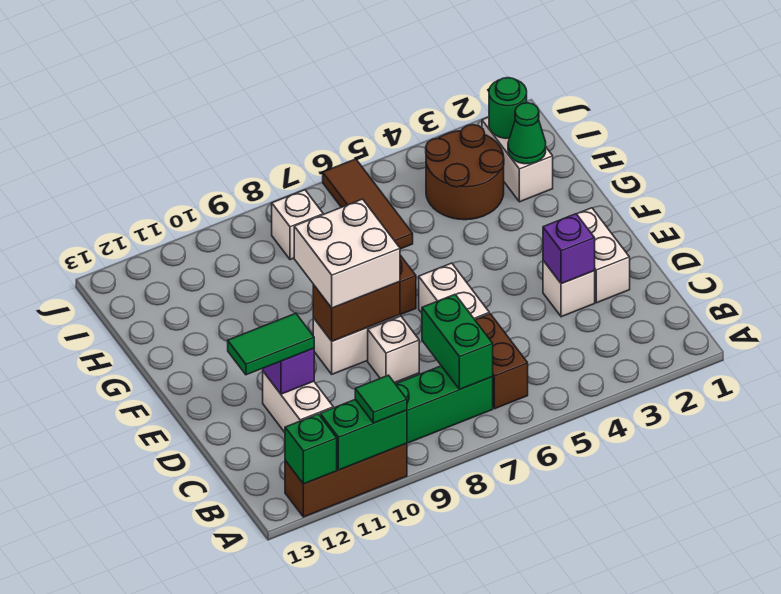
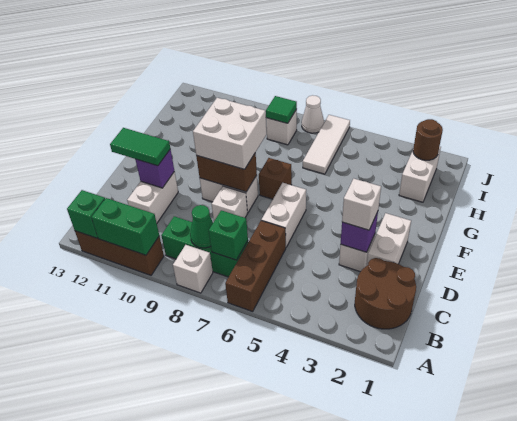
none -> white brick A8 level 1
green tile A10 level 3 -> green tile I8 level 2
brown brick B6:C6 level 1 -> brown brick A6:C6 level 1
green brick B7:C7 level 2 -> green brick B7 level 2
none -> white brick D3 level 3
green cone H2 level 2 -> green cone B8 level 2
brown round brick H3:I4 level 1 -> brown round brick B1:C2 level 1
brown tile H6:J6 level 1 -> white tile H6:J6 level 1
green round brick I2 level 2 -> brown round brick I2 level 2
none -> white cone J7 level 1

